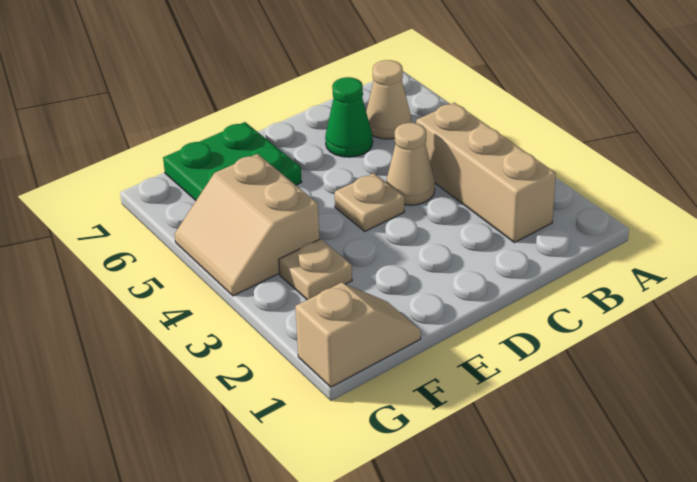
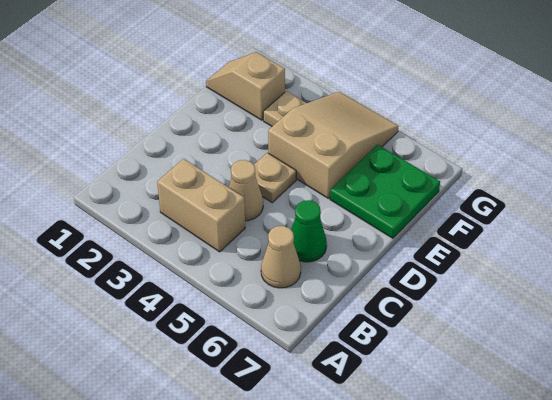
tan brick B2:B4 level 1 -> tan brick B3:B4 level 1
tan slope F1:G1 level 1 top G -> tan slope F1:F2 level 1 top 2
tan slope F4:G5 level 1 top F -> tan slope E4:G5 level 1 top E

